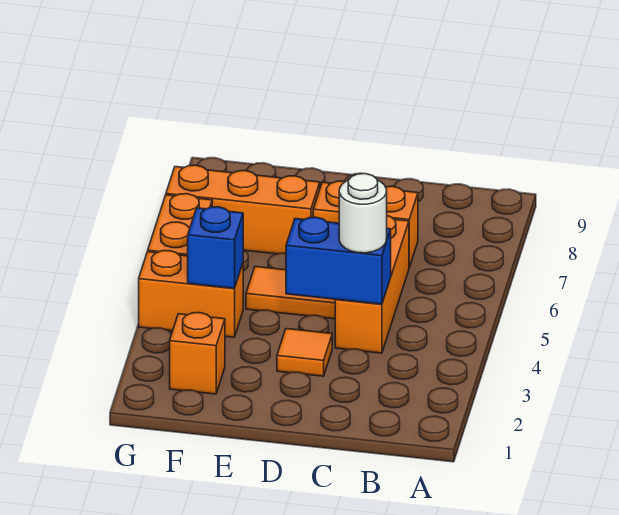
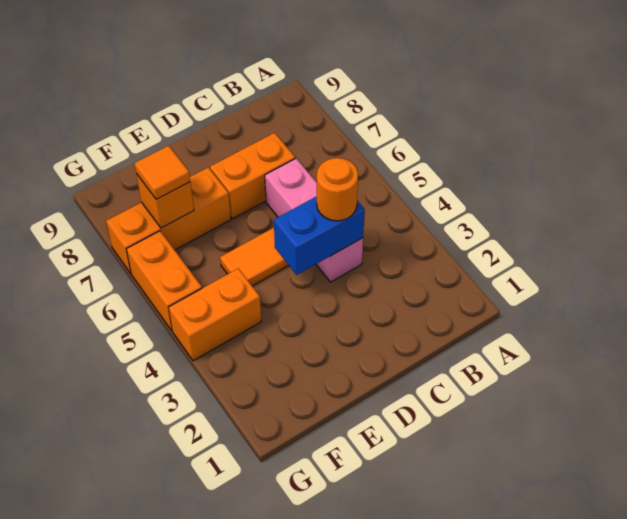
orange brick C4:C6 level 1 -> pink brick C4:C6 level 1
white round brick C4 level 3 -> orange round brick C4 level 3
orange tile D3 level 1 -> orange tile F7 level 3
orange brick F2 level 1 -> orange brick F7 level 2
blue brick F4 level 2 -> none

